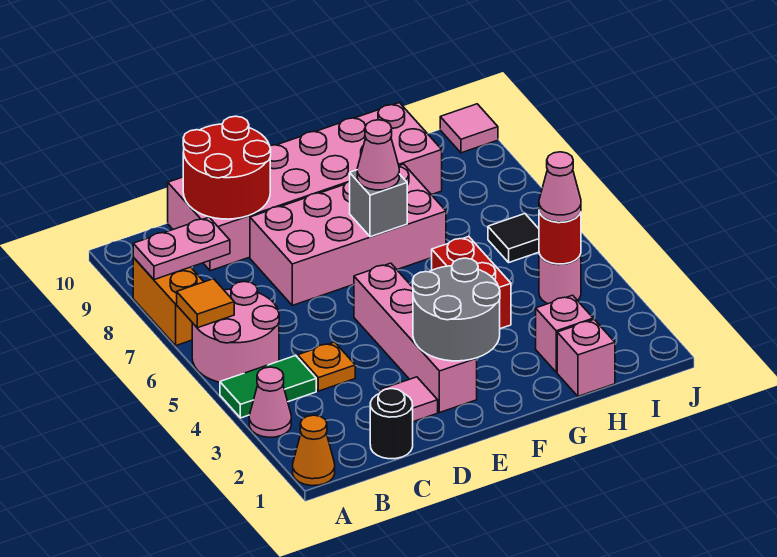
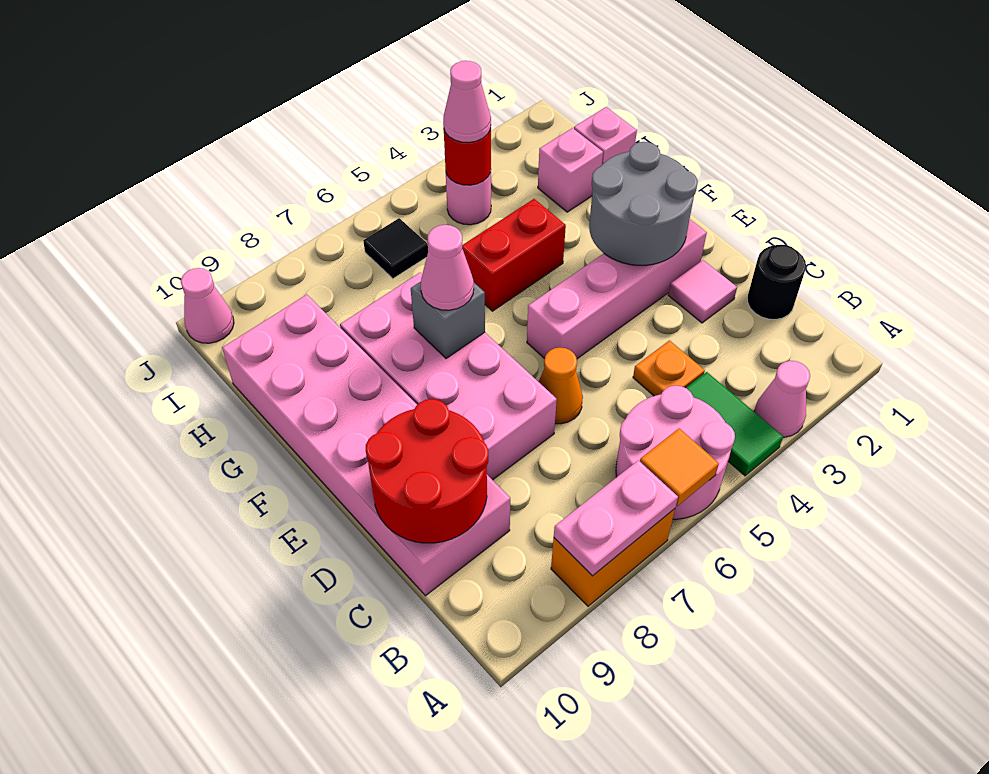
orange cone A1 level 1 -> orange cone D6 level 1
pink plate A8:B8 level 2 -> pink plate A7:A8 level 2
pink tile J10 level 1 -> pink cone J10 level 1

